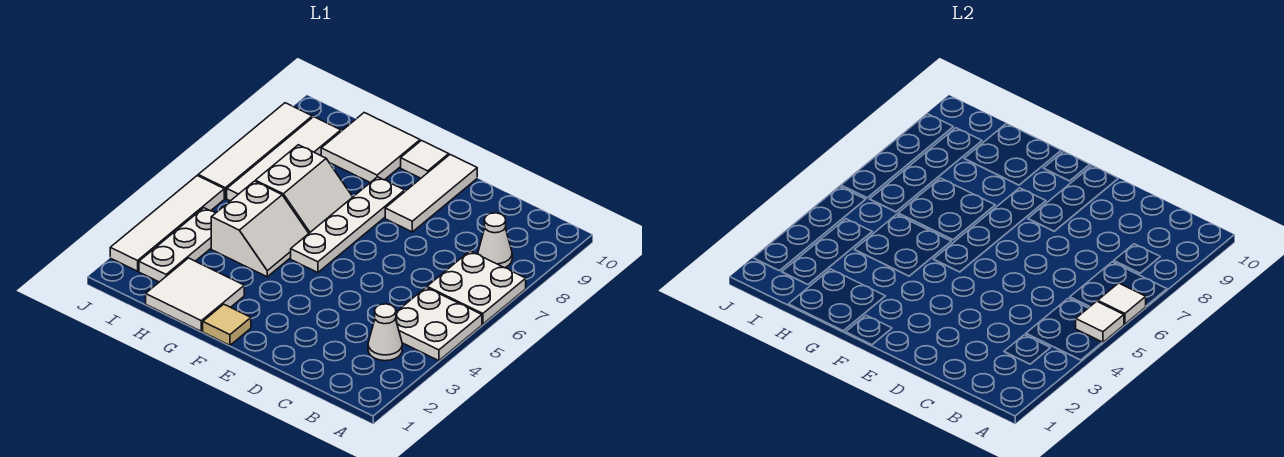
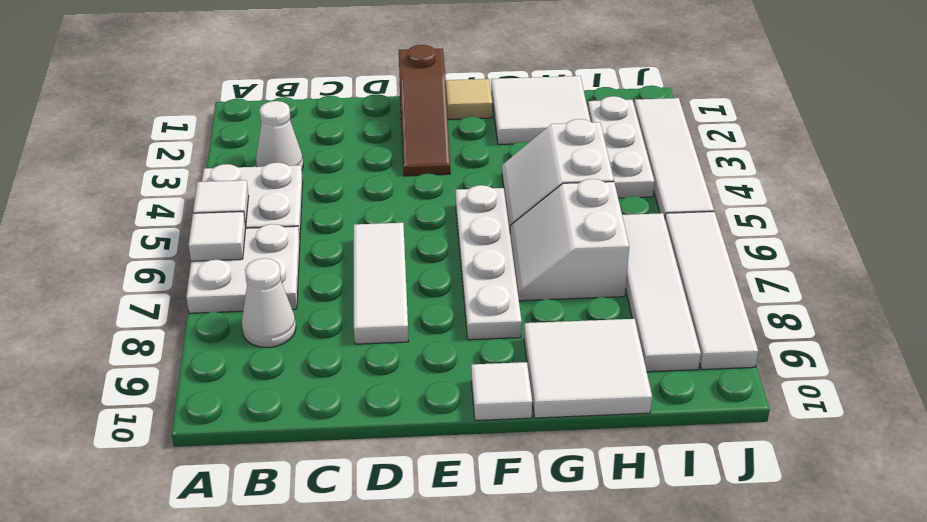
none -> brown slope E1:E3 level 1 top 1
white tile E8:E10 level 1 -> white tile D6:D8 level 1

